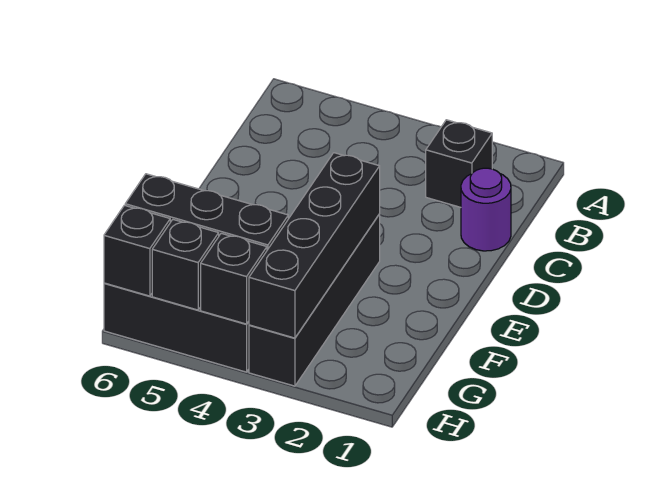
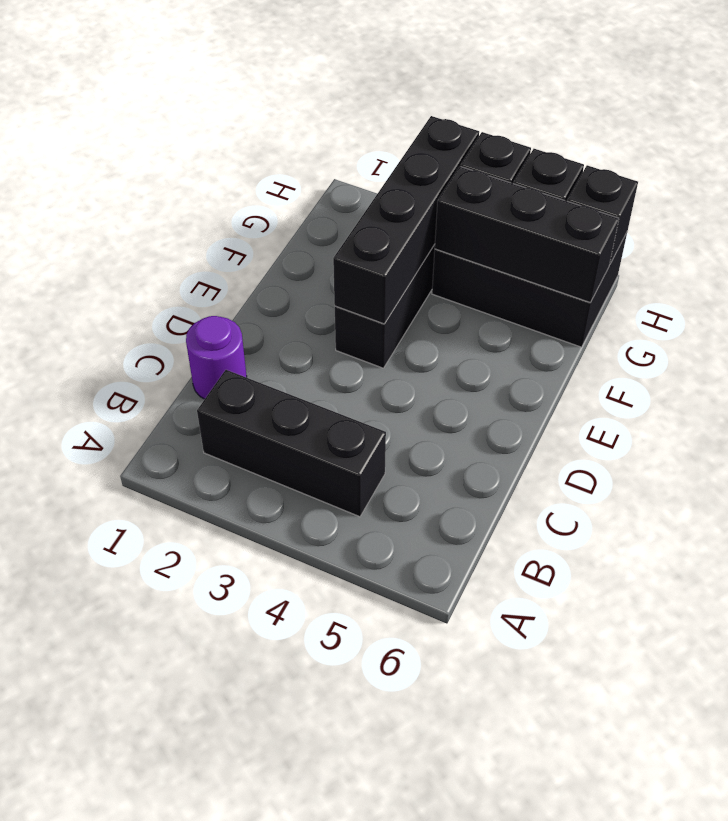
black brick B2 level 1 -> black brick B2:B4 level 1

